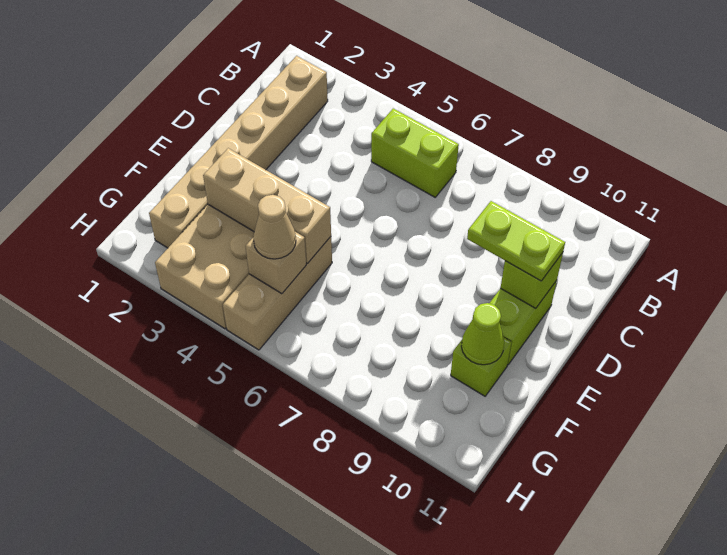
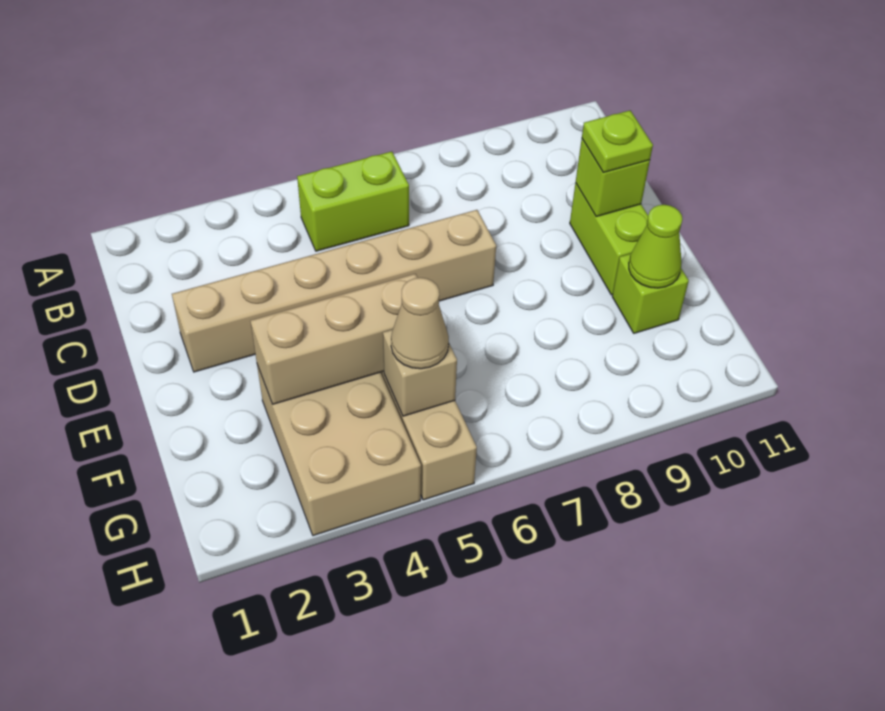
tan brick B2:G2 level 1 -> tan brick D2:D7 level 1
lime plate D9:D10 level 3 -> lime plate D10 level 3

